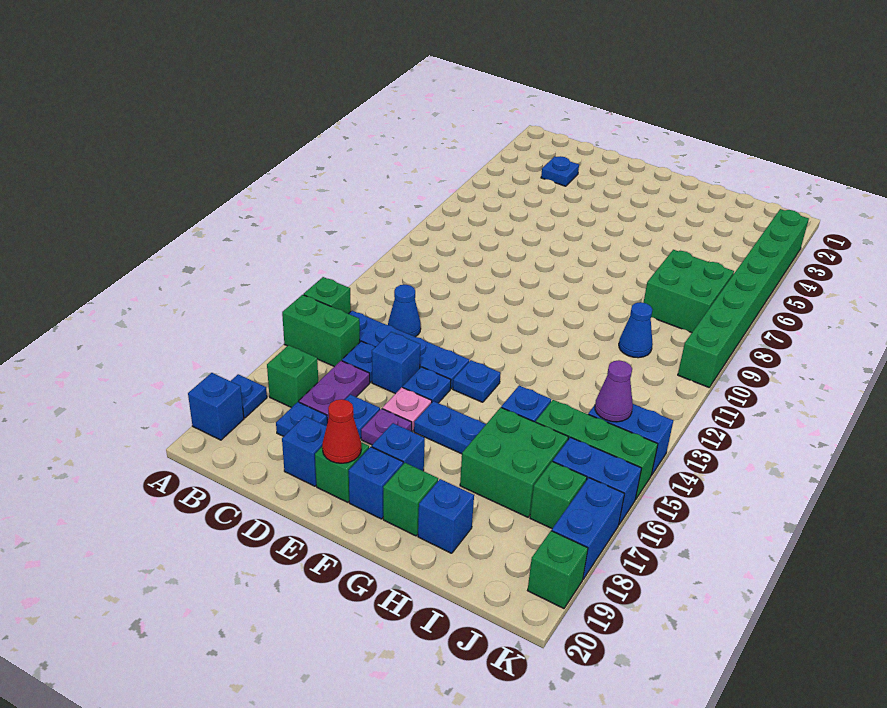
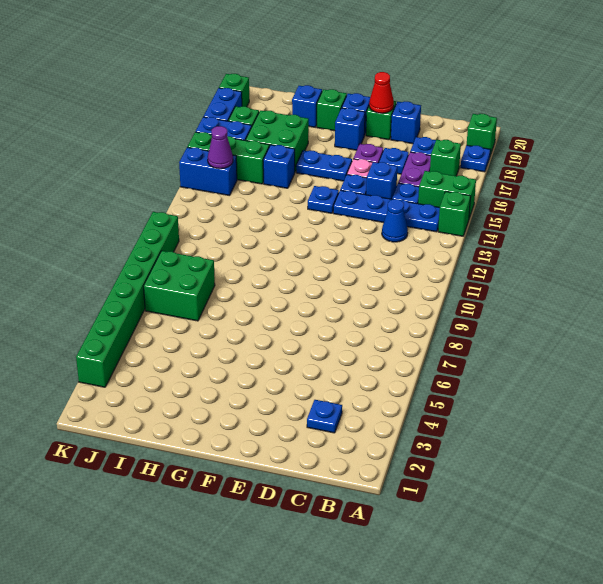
blue brick A19 level 1 -> green brick A19 level 1
blue cone I10 level 1 -> none

